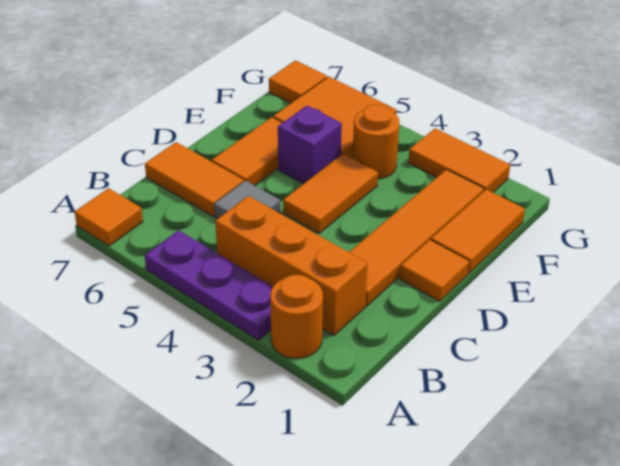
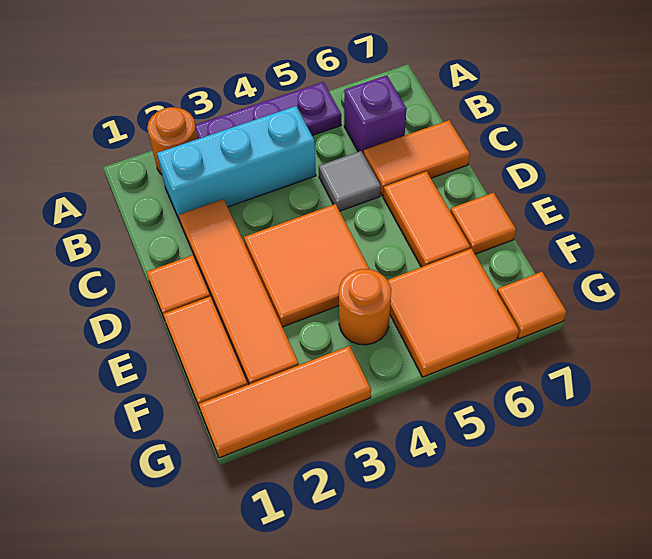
orange tile A7 level 1 -> orange tile E7 level 1
orange brick B2:B4 level 1 -> cyan brick B2:B4 level 1
orange tile D4:E4 level 1 -> orange tile D3:E4 level 1
purple brick E5 level 1 -> purple brick B6 level 1
orange tile G2:G3 level 1 -> orange tile G1:G3 level 1

